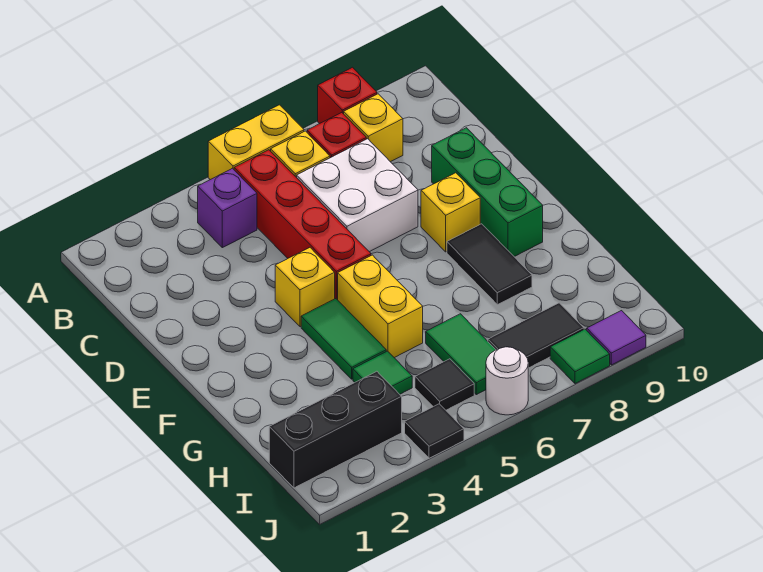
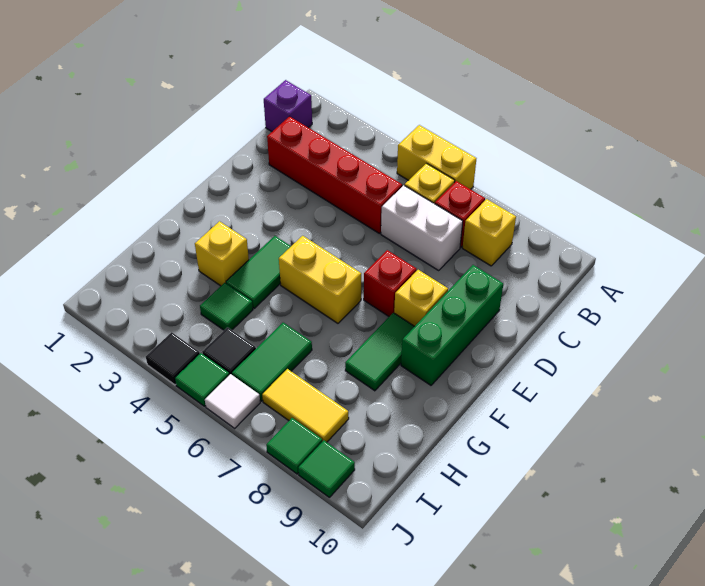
red brick A8 level 1 -> red brick E7 level 1
purple brick B4 level 1 -> purple brick B1 level 1
red brick B5:E5 level 1 -> red brick C2:C5 level 1
white brick C6:D7 level 1 -> white brick C6:C7 level 1
yellow brick E4 level 1 -> yellow brick G3 level 1
yellow brick F5:G5 level 1 -> yellow brick F5:F6 level 1
black tile F8:G8 level 1 -> green tile F8:G8 level 1
black brick I1:I3 level 1 -> none
black tile I7:I8 level 1 -> yellow tile I7:I8 level 1
none -> green tile J5 level 1
white round brick J6 level 1 -> white tile J6 level 1
purple tile J9 level 1 -> green tile J9 level 1

